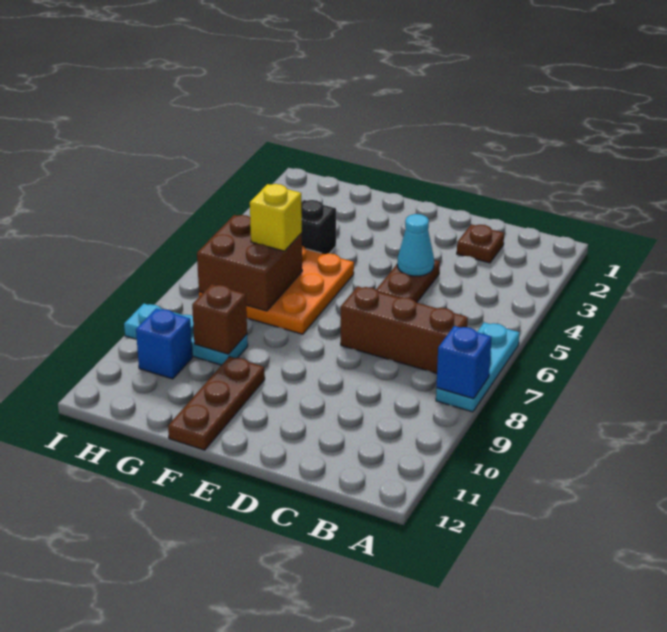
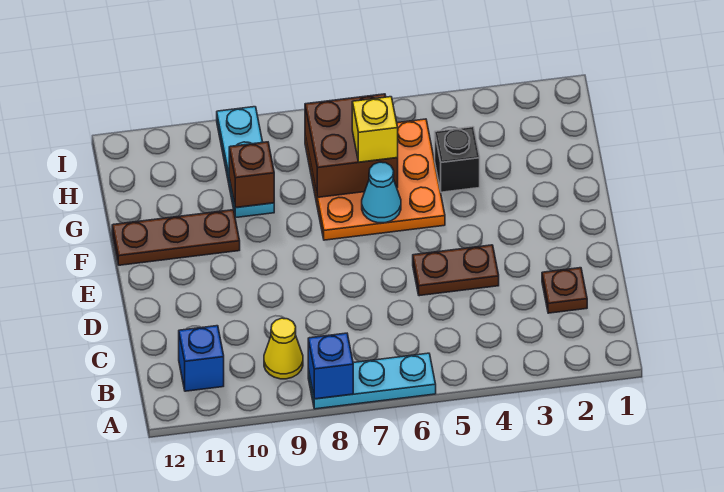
brown brick B7:D7 level 1 -> none
none -> yellow cone B9 level 1
cyan cone D4 level 2 -> cyan cone F6 level 2
blue brick H10 level 1 -> blue brick B11 level 1

